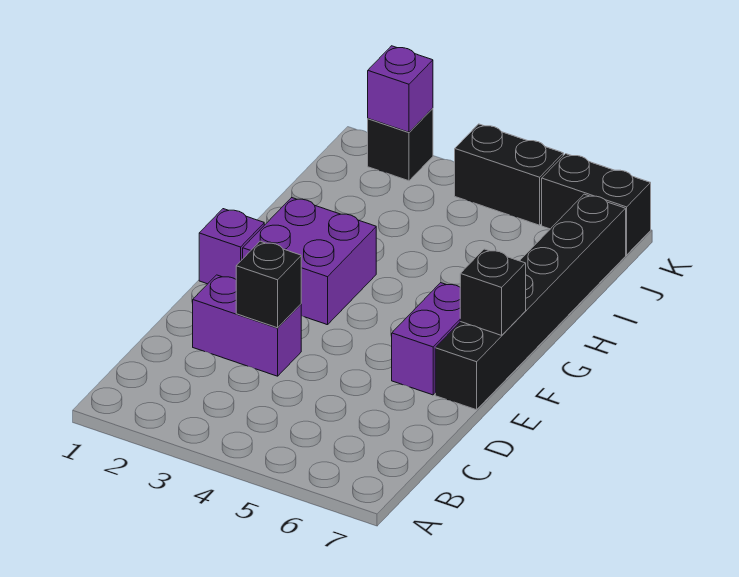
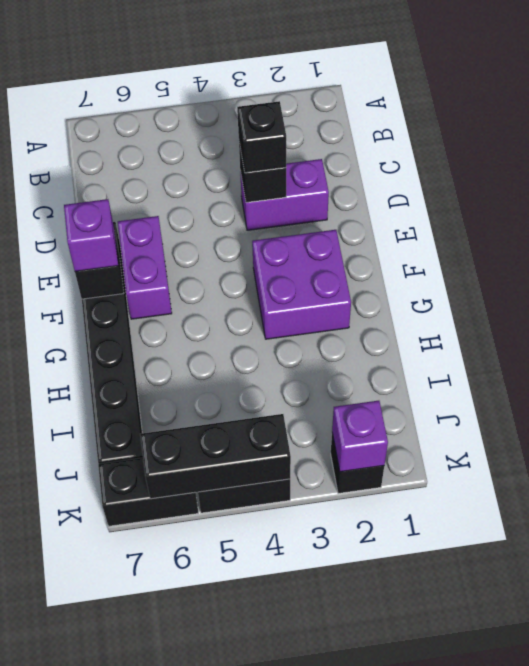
none -> black brick D3 level 3
purple brick F1 level 1 -> purple brick F7 level 3
none -> black brick K4:K6 level 2

